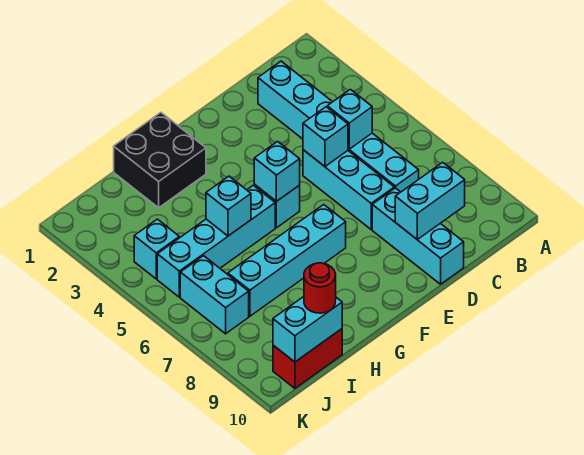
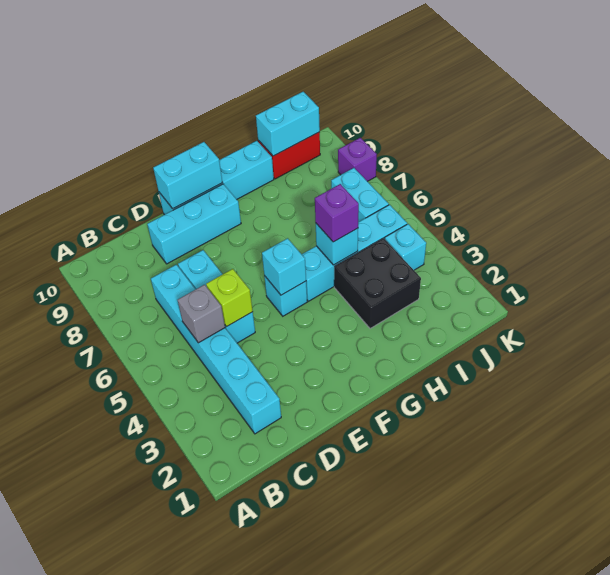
cyan brick C5 level 2 -> grey brick C5 level 2
cyan brick C9:D9 level 2 -> cyan brick E10:F10 level 2
cyan brick D5 level 2 -> lime brick D5 level 2
cyan brick D8:D10 level 1 -> cyan brick D9:F9 level 1
cyan brick F7:I7 level 1 -> cyan brick E10:H10 level 1
black brick G1:H2 level 1 -> black brick H3:I4 level 1
none -> purple brick H5 level 3
red round brick I10 level 3 -> none
none -> purple brick K8 level 1

